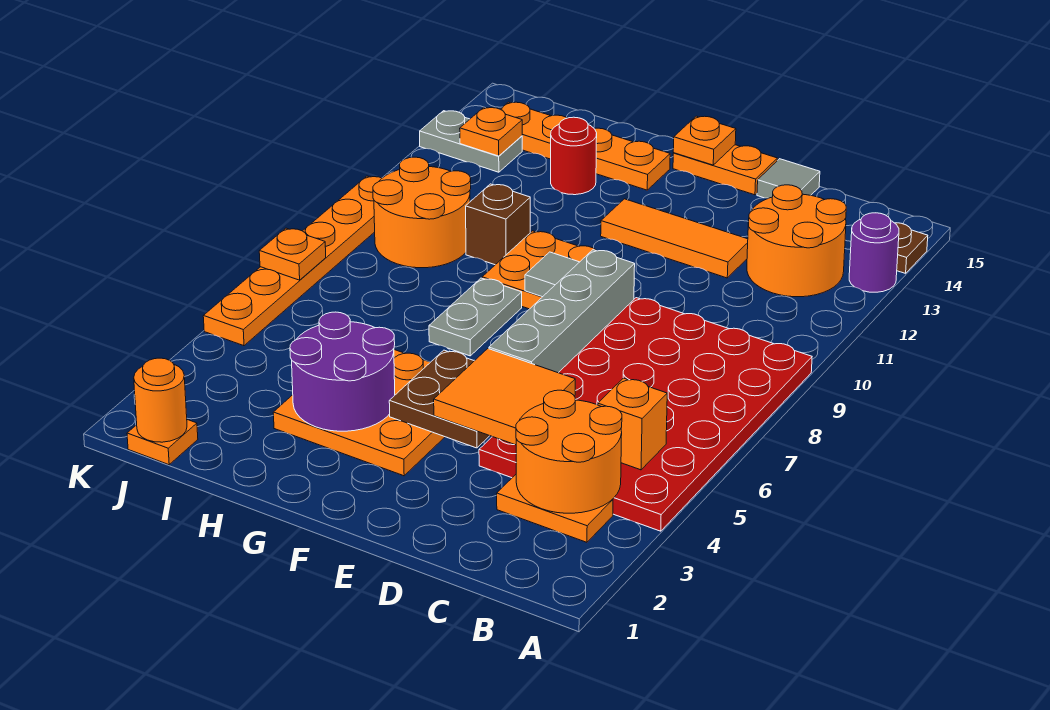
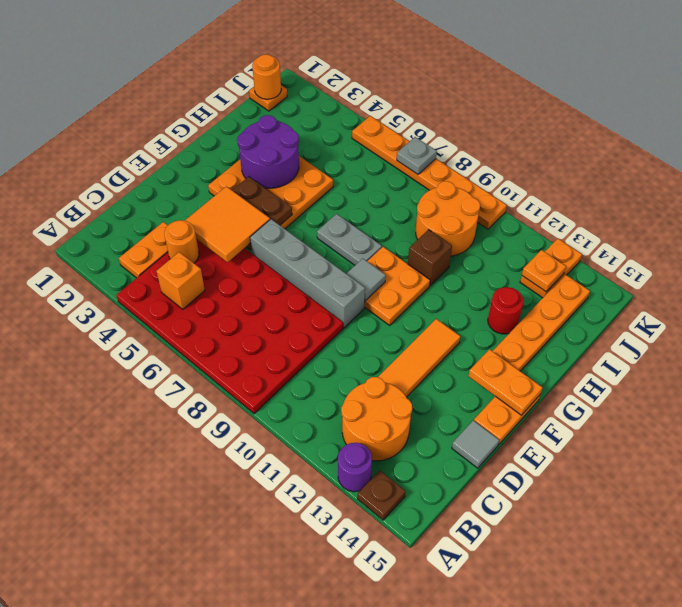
orange round brick B3:C4 level 2 -> orange round brick C4 level 2
orange plate F15 level 2 -> orange plate F14:F15 level 2
grey plate J13:K13 level 1 -> orange plate J13:K13 level 1
orange plate K7 level 2 -> grey plate K7 level 2

